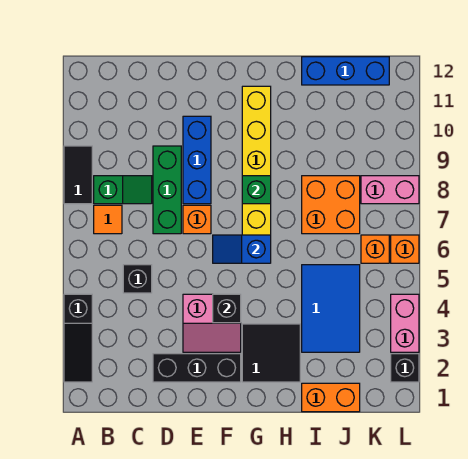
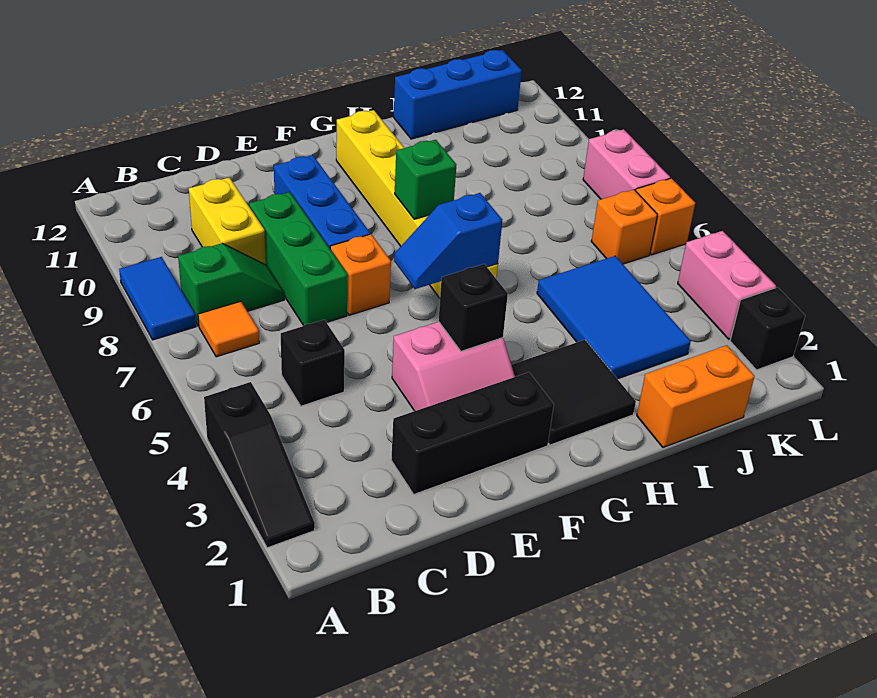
black tile A8:A9 level 1 -> blue tile A8:A9 level 1
none -> yellow brick C9:C10 level 1
orange brick I7:J8 level 1 -> none
pink brick K8:L8 level 1 -> pink brick L7:L8 level 1

